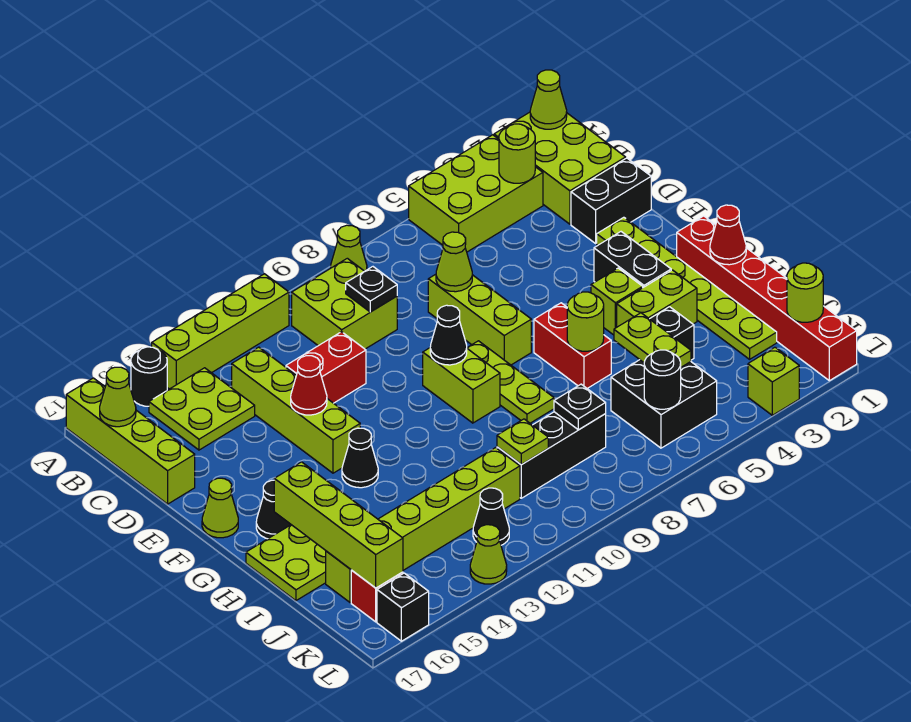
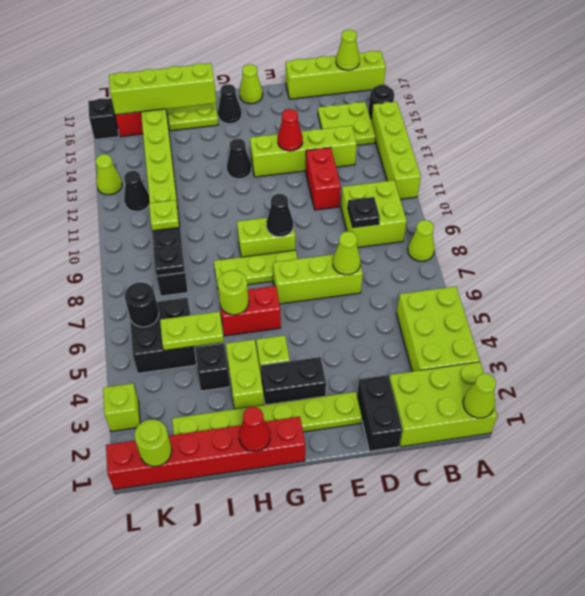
lime round brick B3 level 2 -> none

